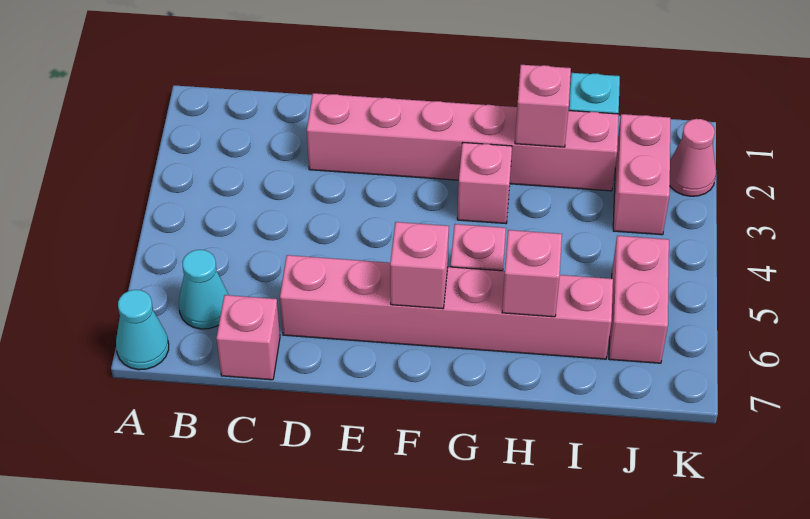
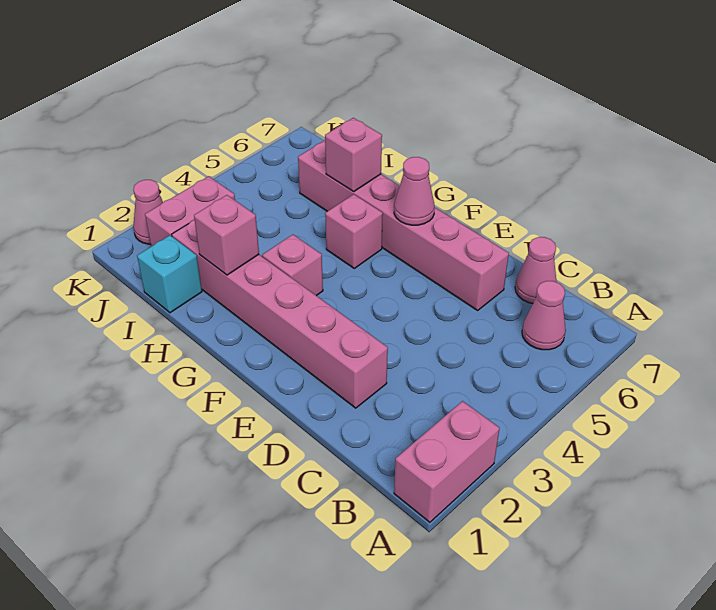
cyan cone A7 level 1 -> none
cyan cone B6 level 1 -> pink cone B6 level 1
pink brick C7 level 1 -> pink cone C7 level 1
pink brick F6 level 2 -> pink cone F6 level 2
pink brick J5:J6 level 1 -> pink brick A1:A2 level 1

